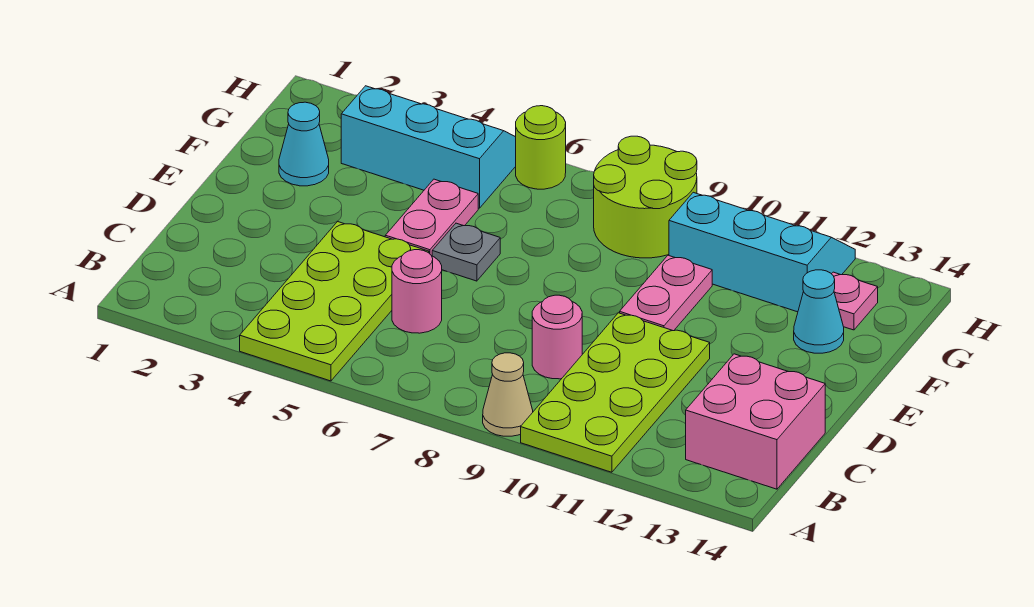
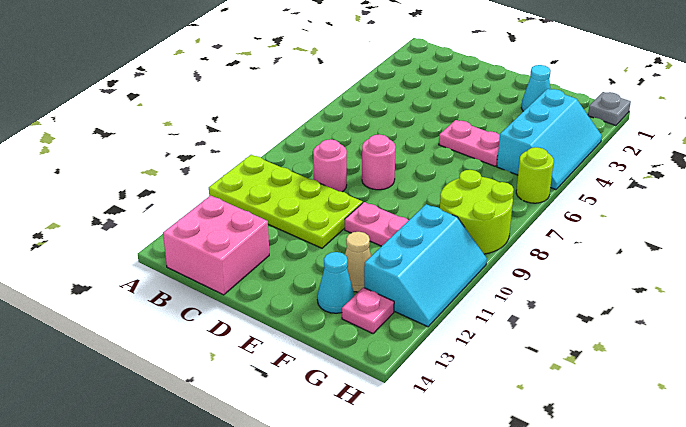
lime plate A4:D5 level 1 -> none
tan cone A9 level 1 -> tan cone F12 level 1
pink round brick C6 level 1 -> pink round brick D8 level 1
grey plate E6 level 1 -> grey plate H1 level 1

